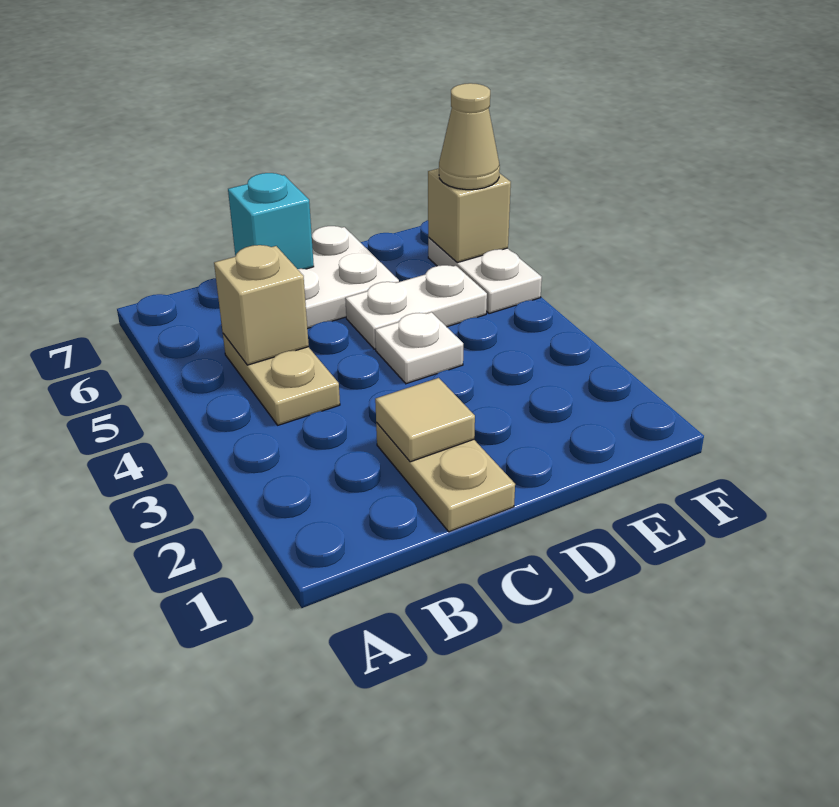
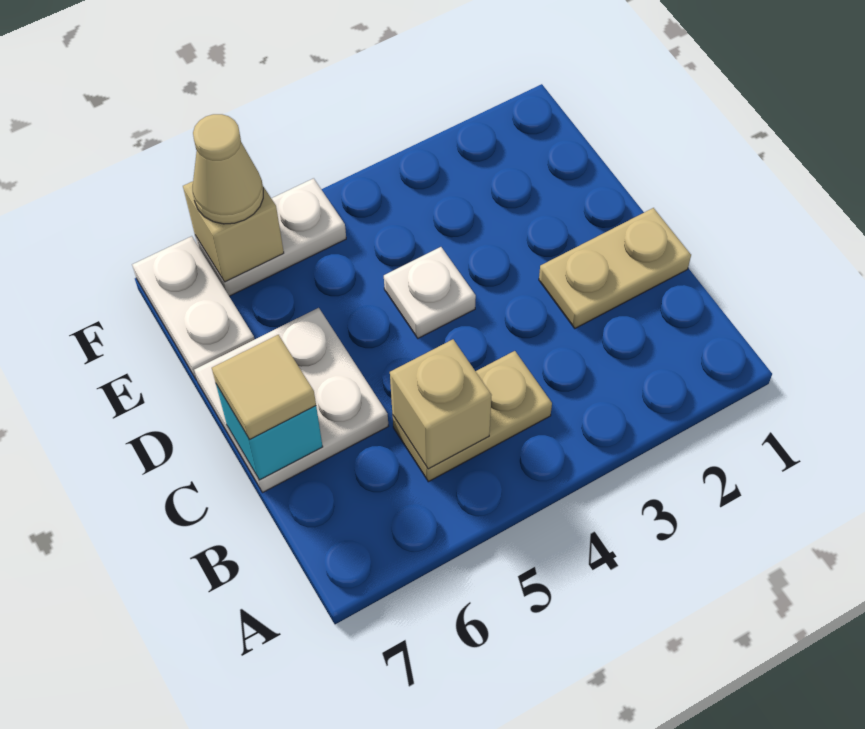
tan tile C2 level 2 -> tan tile C7 level 3
white plate D5:E5 level 1 -> white plate E7:F7 level 1

